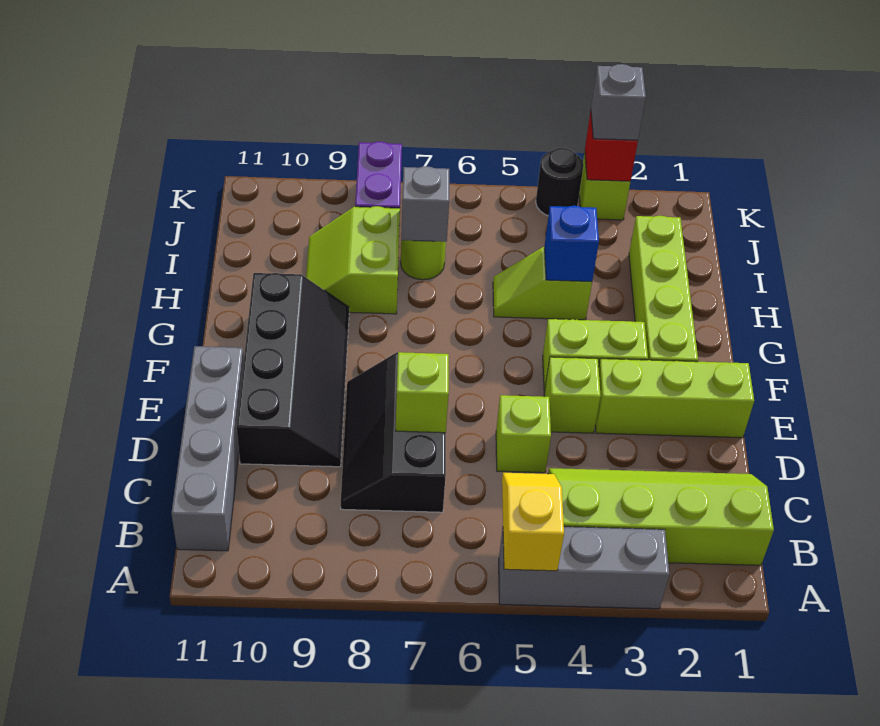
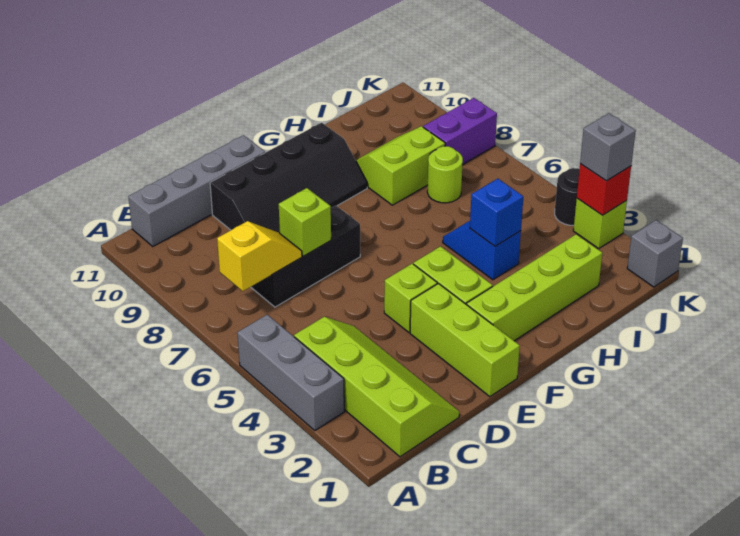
yellow slope A5:B5 level 2 top A -> yellow slope B7:C7 level 2 top B
lime brick D5 level 1 -> none
lime slope H4:H5 level 1 top 4 -> blue slope H4:H5 level 1 top 4
grey brick I7 level 2 -> grey brick K1 level 1

